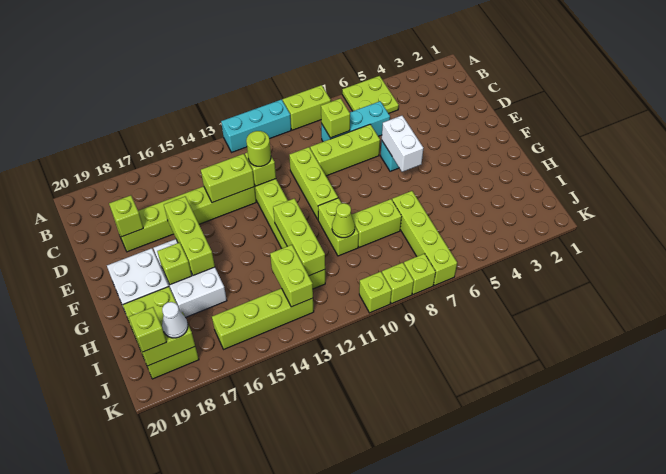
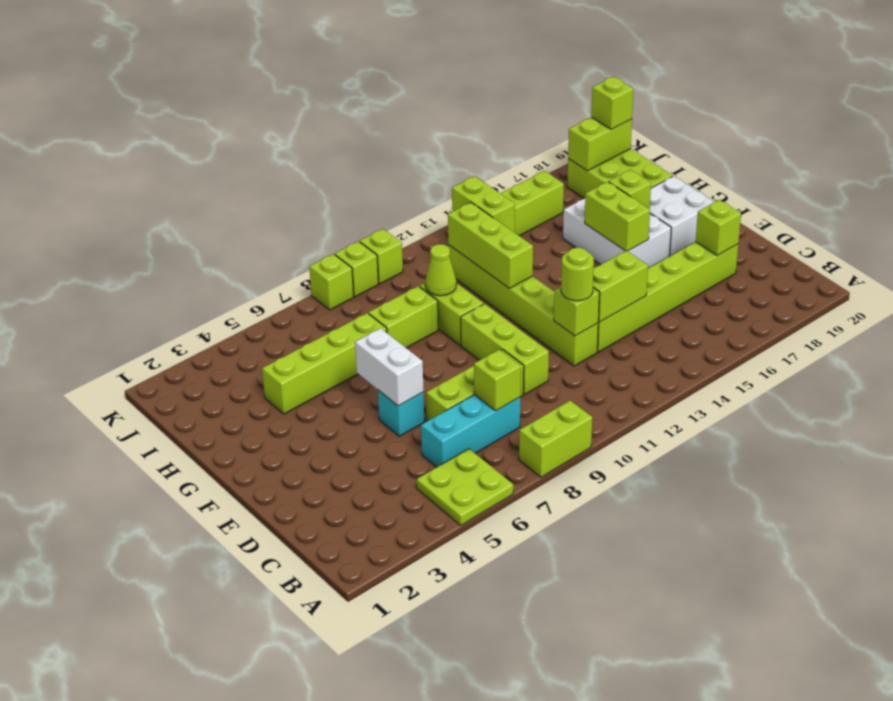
cyan brick A10:A12 level 1 -> none
lime brick E16:G16 level 2 -> lime brick F16:G16 level 2
lime brick H7:K7 level 1 -> lime brick H4:H7 level 1
white cone J18 level 3 -> none

